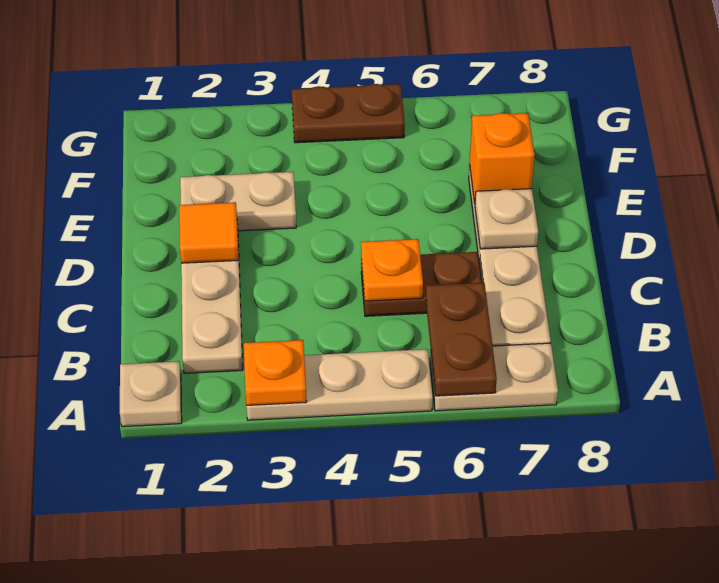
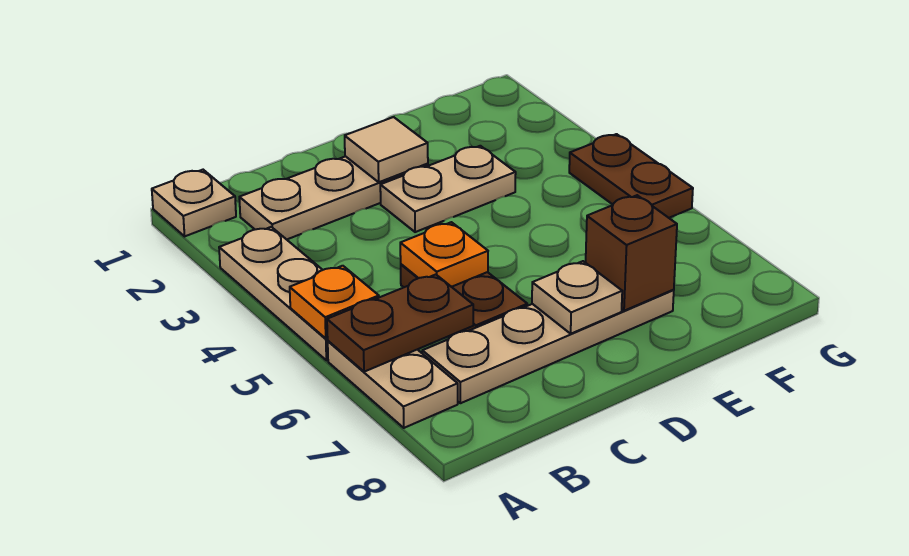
orange plate A3 level 2 -> orange plate A5 level 2
orange tile D2 level 2 -> tan tile D2 level 2
tan plate E2:E3 level 1 -> tan plate D3:E3 level 1
orange brick E7 level 2 -> brown brick E7 level 2

